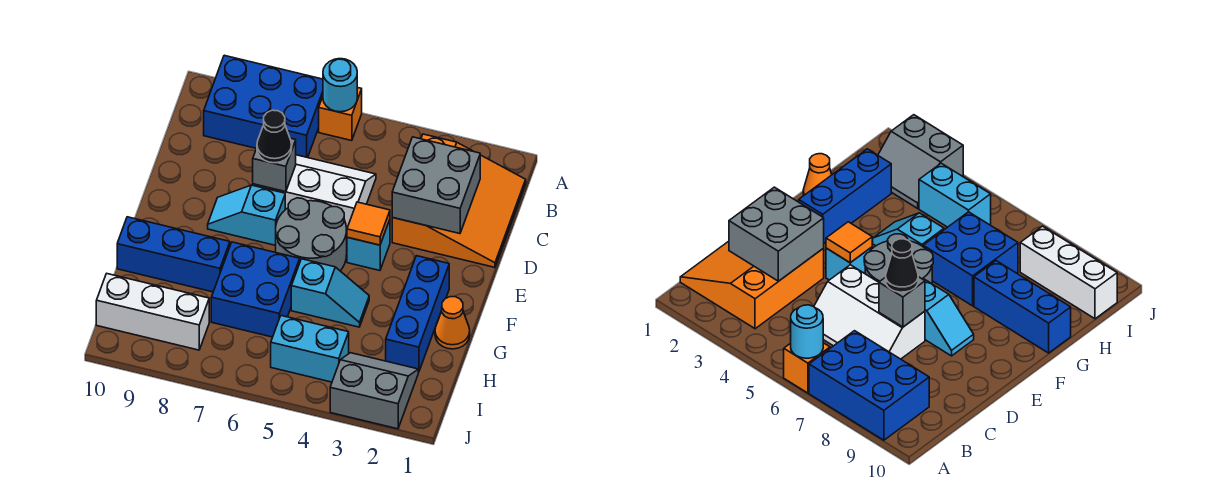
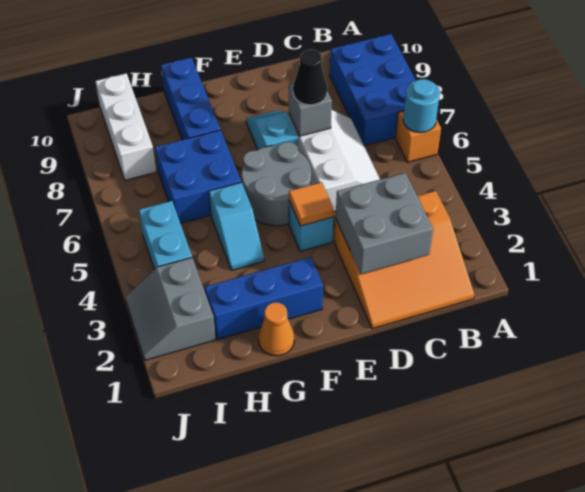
grey slope I2:J3 level 1 top J -> grey slope I2:J3 level 1 top I

